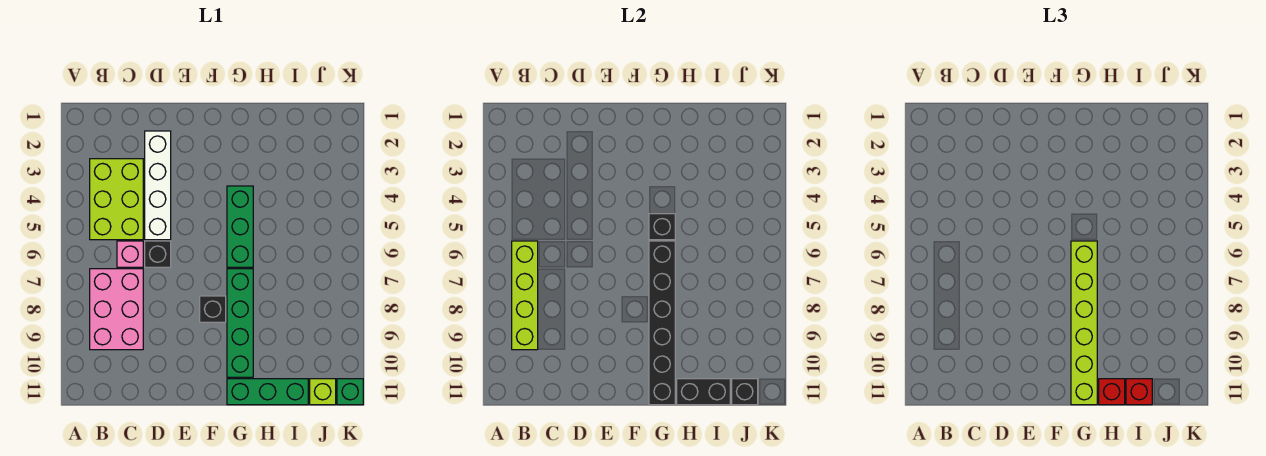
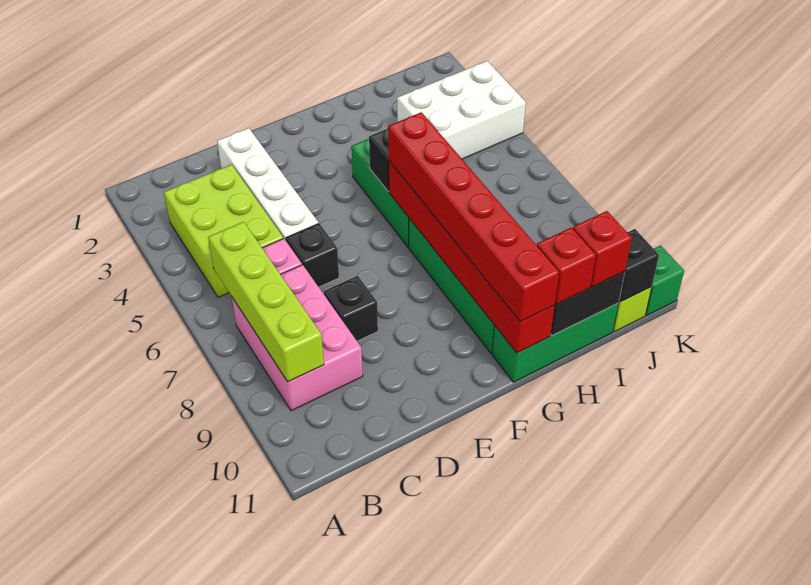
black brick F8 level 1 -> black brick D8 level 1
black brick G6:G11 level 2 -> red brick G6:G11 level 2
lime brick G6:G11 level 3 -> red brick G6:G11 level 3
none -> white brick I3:K4 level 1

